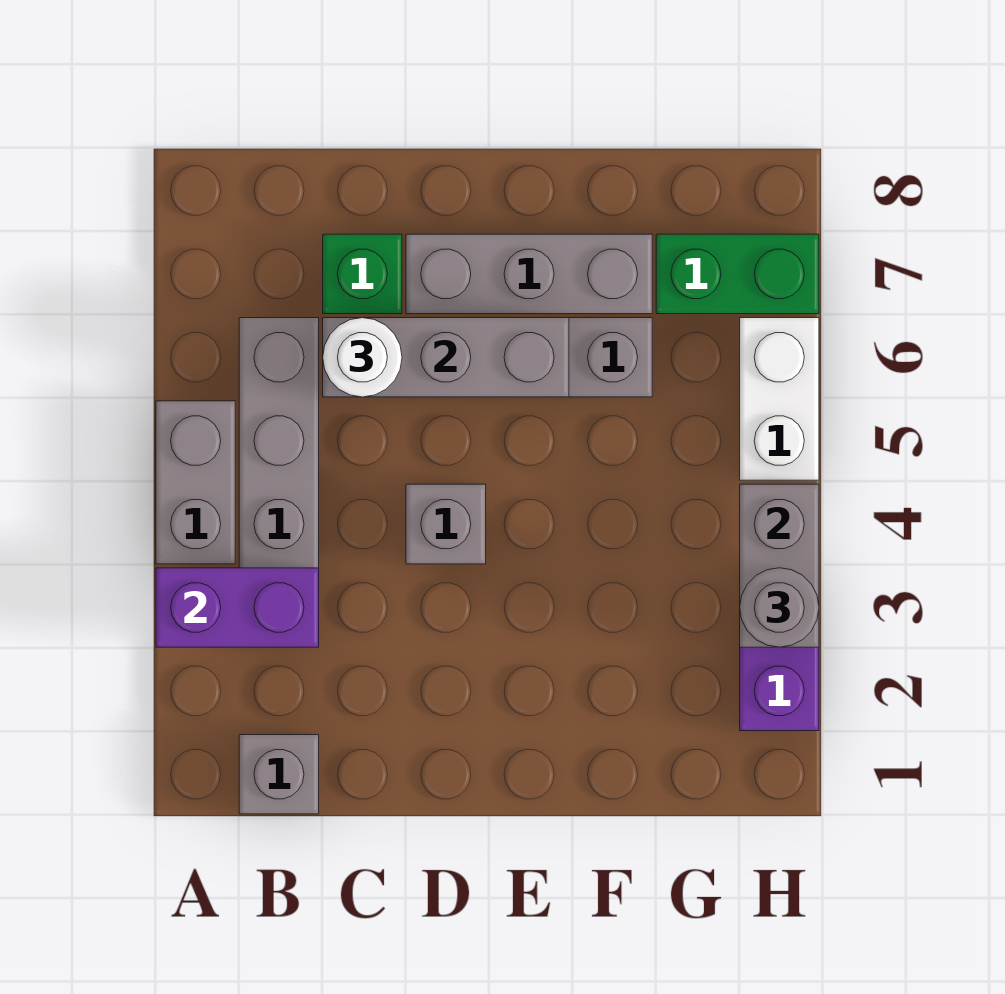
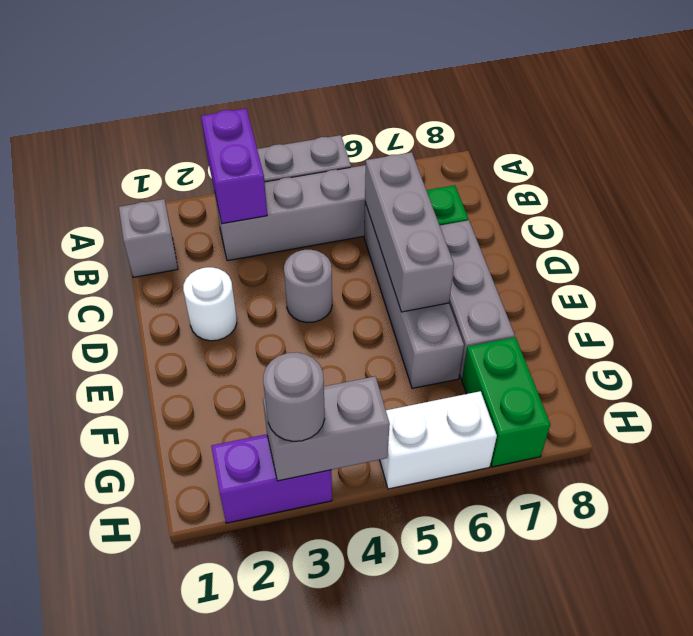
white round brick C6 level 3 -> white round brick D2 level 1
grey brick D4 level 1 -> grey round brick D4 level 1

